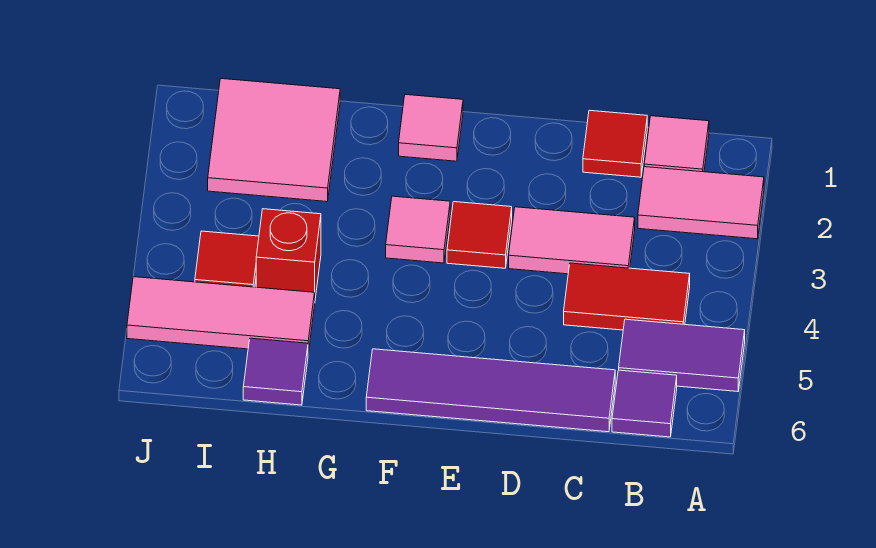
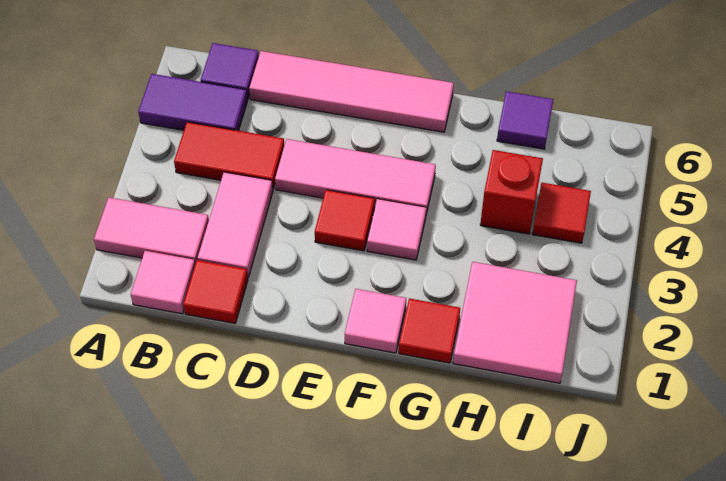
pink tile C3:D3 level 1 -> pink tile C2:C3 level 1
purple tile C6:F6 level 1 -> pink tile C6:F6 level 1
none -> red tile G1 level 1
pink tile H5:J5 level 1 -> pink tile D4:F4 level 1

